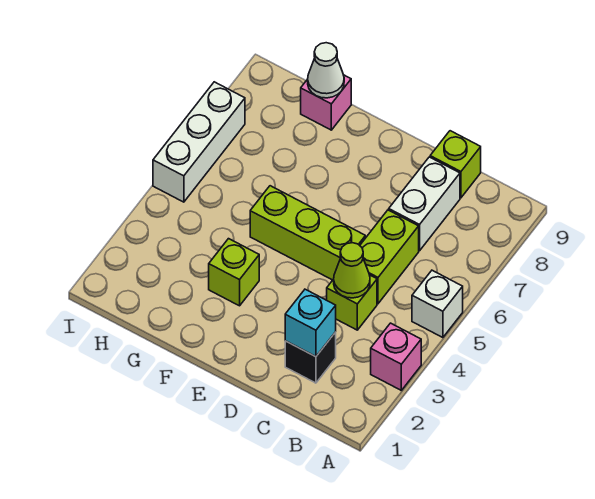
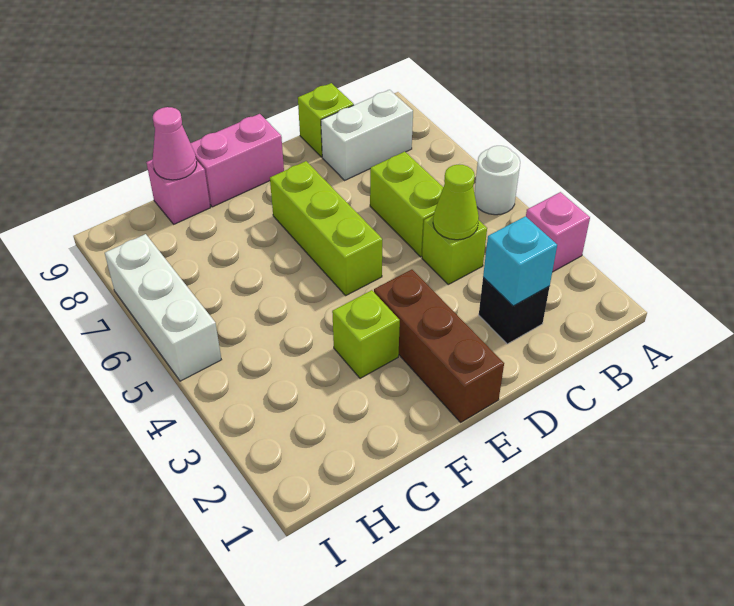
white brick A5 level 1 -> white round brick A5 level 1
white brick C7:C8 level 1 -> white brick B8:C8 level 1
lime brick D5:F5 level 1 -> lime brick E5:E7 level 1
none -> brown brick E1:E3 level 1
none -> pink brick E9:F9 level 1
white cone G9 level 2 -> pink cone G9 level 2

